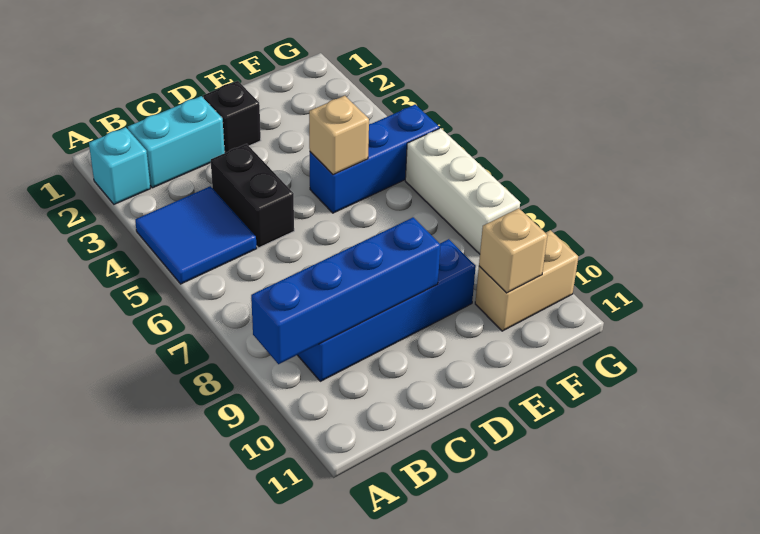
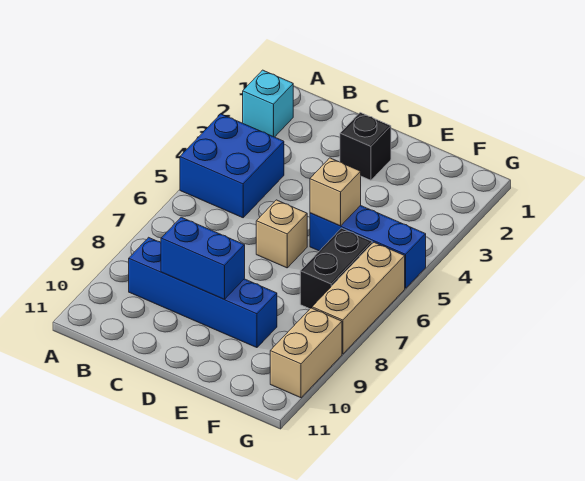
blue tile A4:B5 level 1 -> blue brick A4:B5 level 1
blue brick A9:D9 level 2 -> blue brick C9:D9 level 2
cyan brick B2:C2 level 1 -> none
black brick C4:C5 level 1 -> black brick F6:F7 level 1
tan brick F10:G10 level 1 -> tan brick G9:G10 level 1
tan brick F10 level 2 -> tan brick D6 level 1
white brick G6:G8 level 1 -> tan brick G6:G8 level 1

